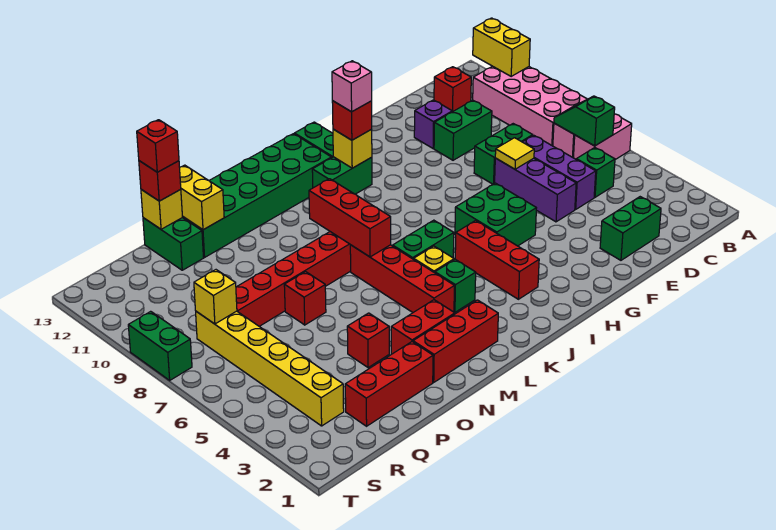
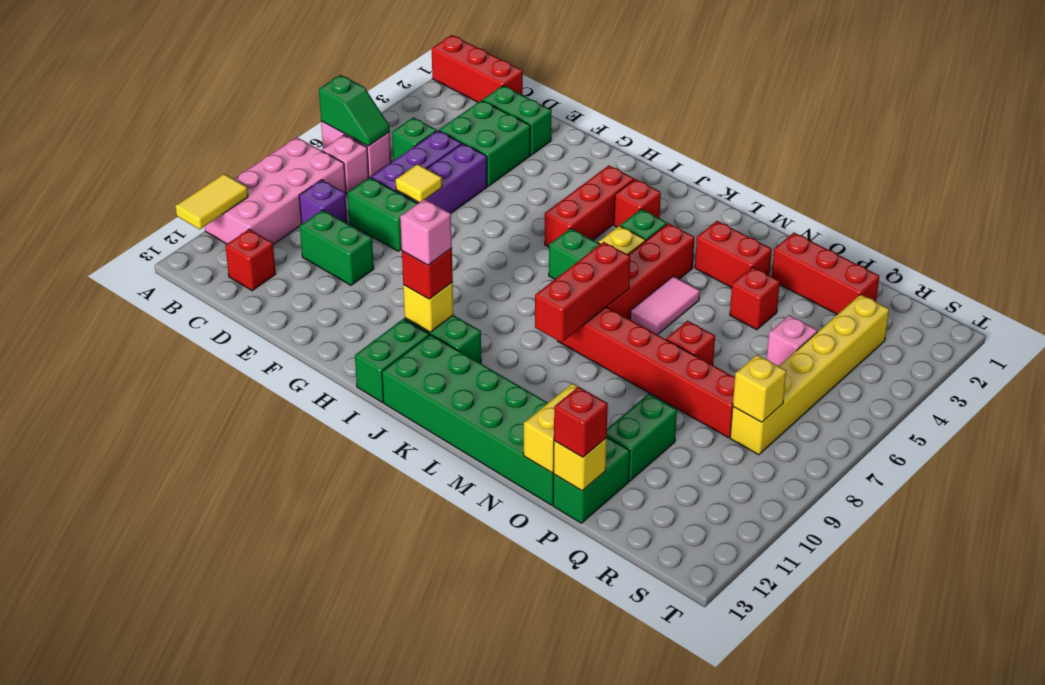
yellow brick A11:A12 level 2 -> yellow tile A11:A12 level 2
green slope B6:B7 level 2 top 6 -> green slope A6:B6 level 2 top A
purple brick E11 level 1 -> purple brick C9 level 1
green brick G5:H6 level 1 -> green brick D3:E4 level 1
red brick L2:N2 level 1 -> red brick A1:C1 level 1
none -> pink tile M5:M6 level 1
red brick P13 level 4 -> red brick J3 level 1
none -> pink brick Q5 level 1
green brick T8:T9 level 1 -> green brick P10:P11 level 1

